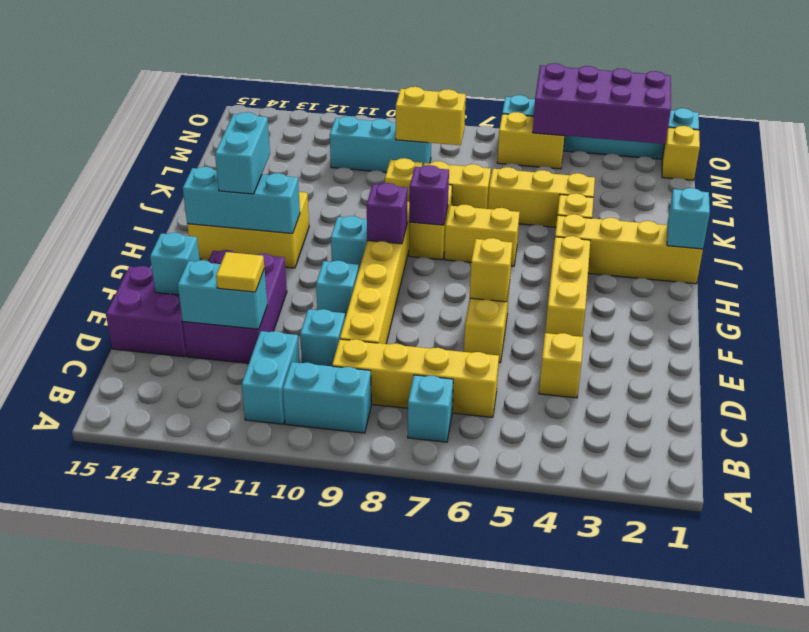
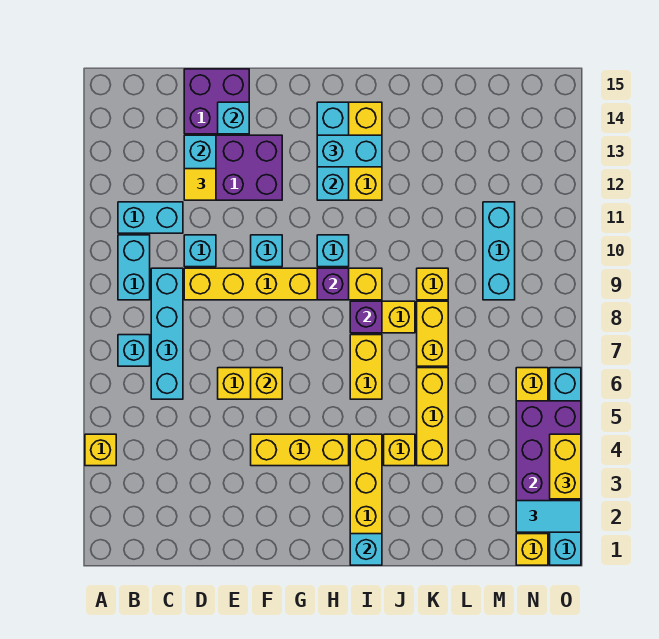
yellow brick C6:C9 level 1 -> cyan brick C6:C9 level 1
yellow brick D4 level 1 -> yellow brick A4 level 1
yellow brick M8:M9 level 2 -> yellow brick O3:O4 level 3
none -> cyan tile N2:O2 level 3

